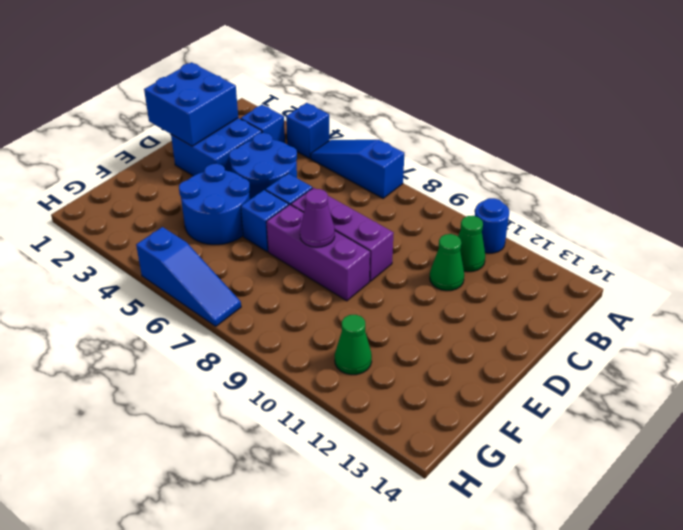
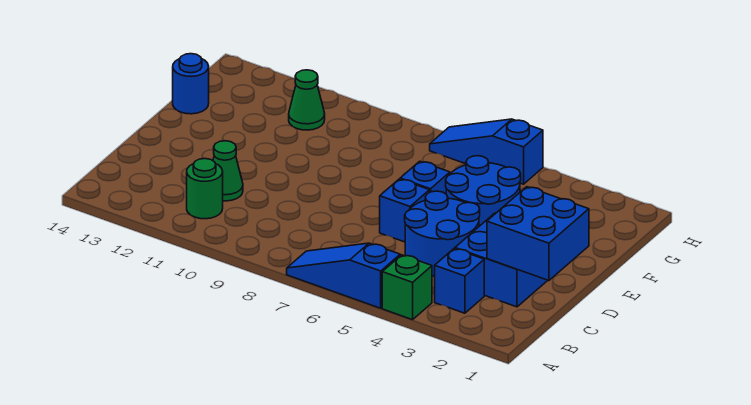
blue brick A4 level 1 -> green brick A4 level 1
blue slope A5:A7 level 1 top 7 -> blue slope A5:A7 level 1 top 5
blue round brick A11 level 1 -> blue round brick F14 level 1
green cone B11 level 1 -> green round brick B11 level 1
purple brick D7:D9 level 1 -> none
purple brick E7:E9 level 1 -> none
purple cone E8 level 2 -> none

